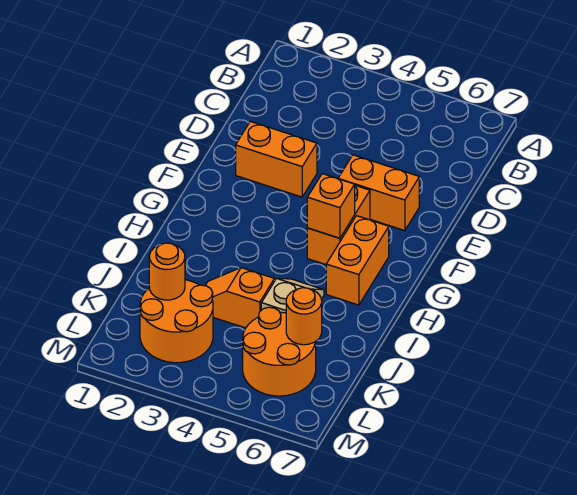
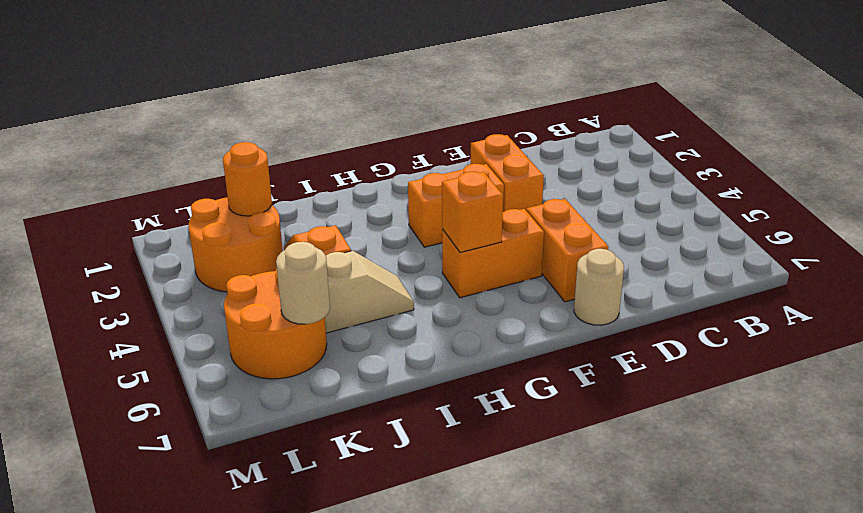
none -> tan round brick E7 level 1
orange brick G6:H6 level 1 -> orange brick F3:G3 level 1
orange round brick K6 level 2 -> tan round brick K6 level 2

